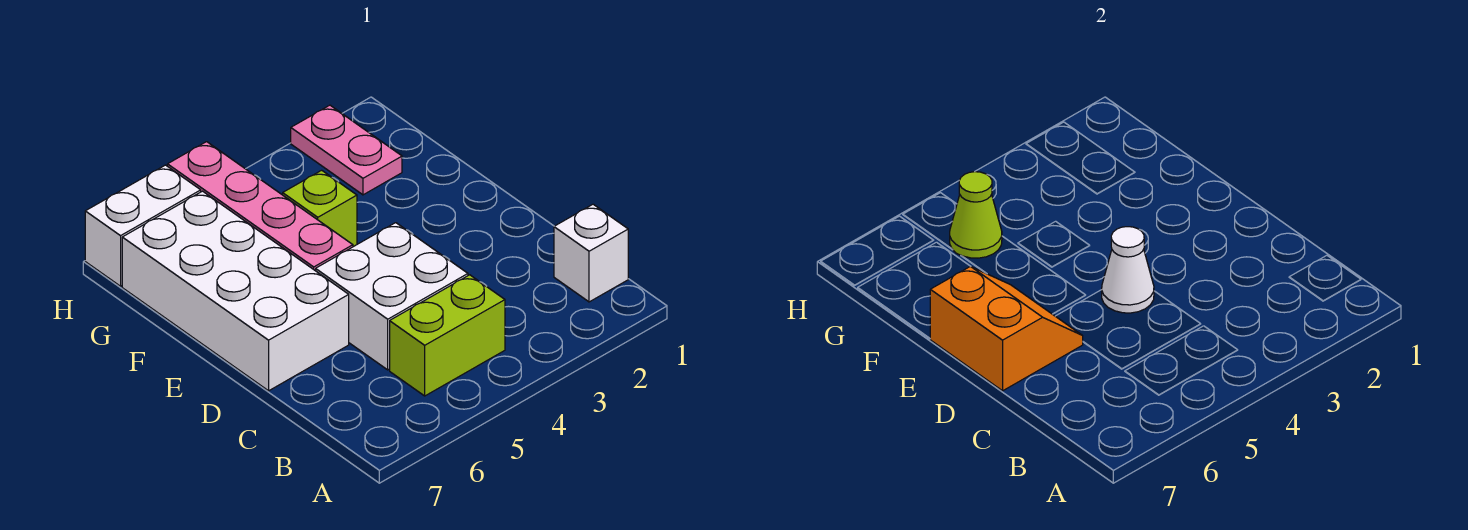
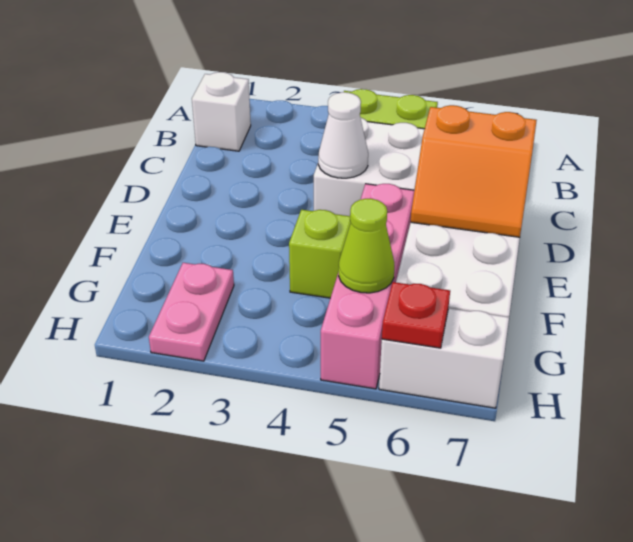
orange slope D6:E7 level 2 top 7 -> orange slope D6:E7 level 2 top D
none -> red plate H6 level 2

